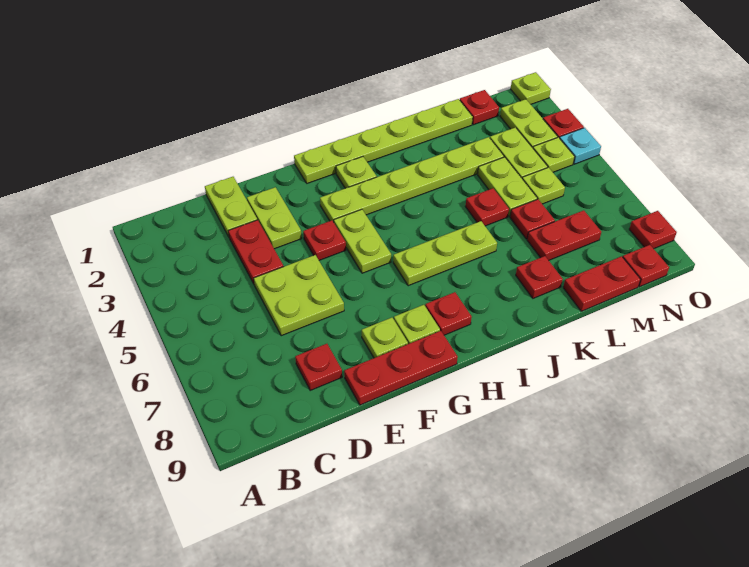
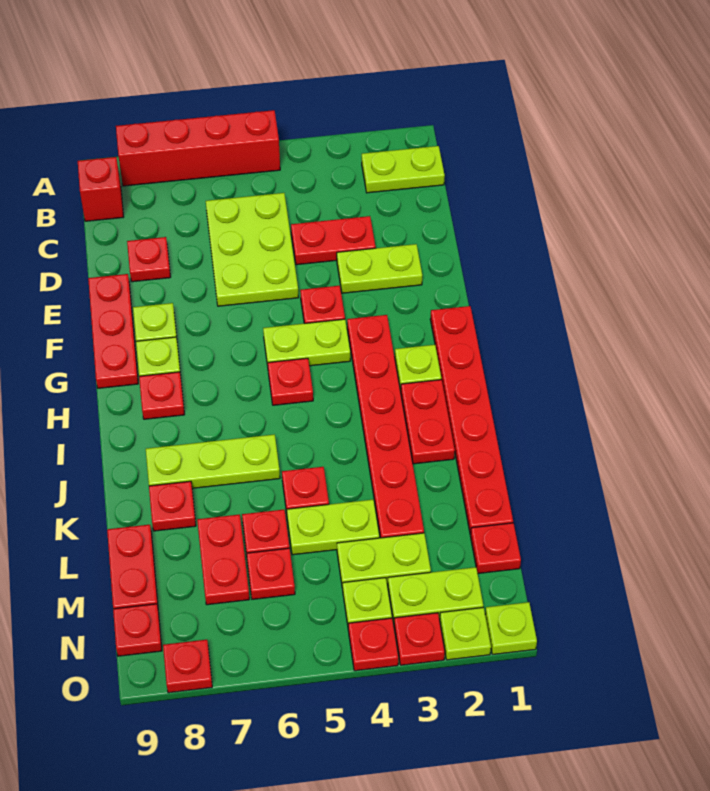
none -> red brick A5:A8 level 1
none -> red brick B9 level 1
lime plate D1:D2 level 1 -> lime plate B1:B2 level 1
lime plate D5:E6 level 1 -> lime plate C5:E6 level 1
lime plate G1:L1 level 1 -> red plate G1:L1 level 1
lime plate G3:L3 level 1 -> red plate G3:L3 level 1
none -> red plate H5 level 1
lime plate H6:J6 level 1 -> lime plate J6:J8 level 1
none -> red plate I2:J2 level 1
lime plate M5 level 1 -> lime plate O2 level 1
none -> red plate M6 level 1
cyan plate O4 level 1 -> red plate O4 level 1

